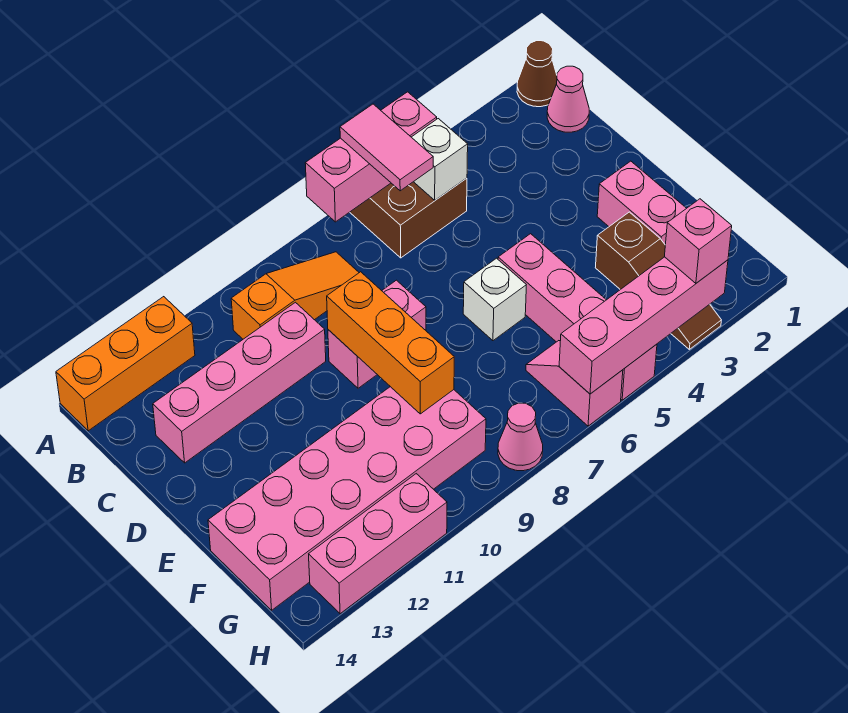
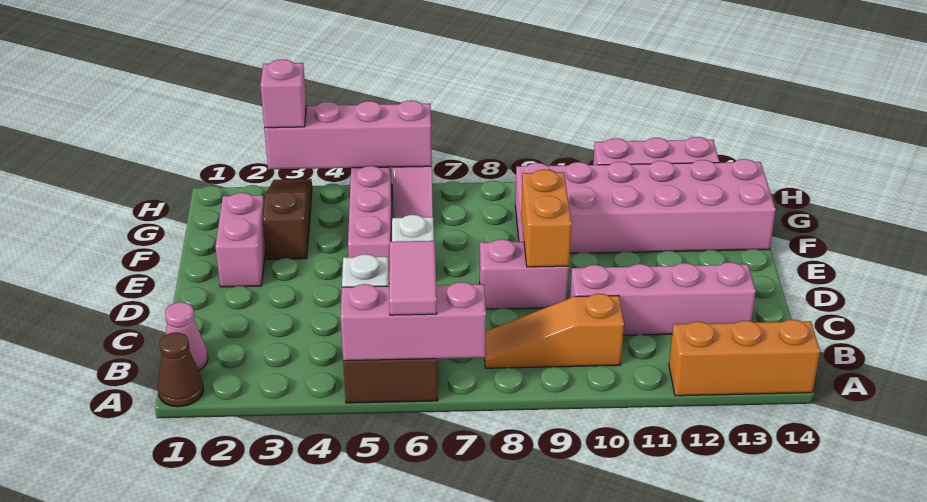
orange brick D9:F9 level 2 -> orange brick D9:E9 level 2
pink cone H8 level 1 -> none

